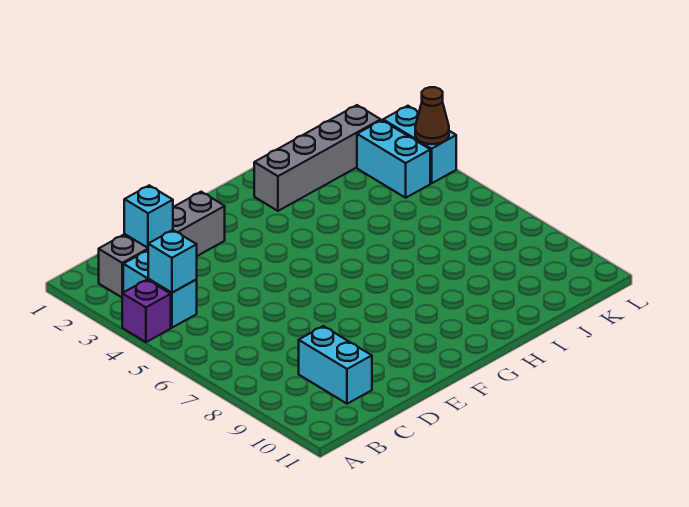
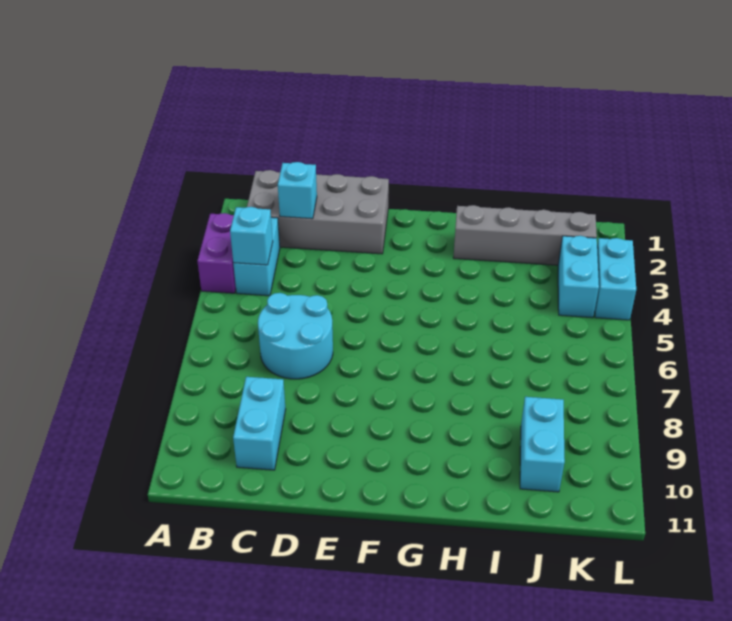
purple brick A4 level 1 -> purple brick A3:A4 level 1
grey brick B2:E2 level 1 -> grey brick B1:E2 level 1
none -> cyan round brick C6:D7 level 1
none -> cyan brick J9:J10 level 1
brown cone L4 level 2 -> none

